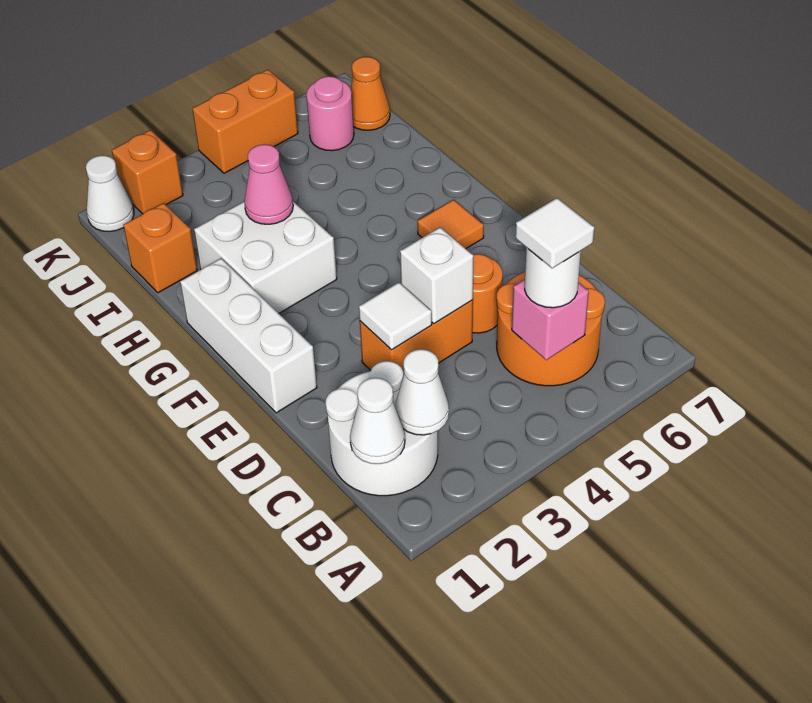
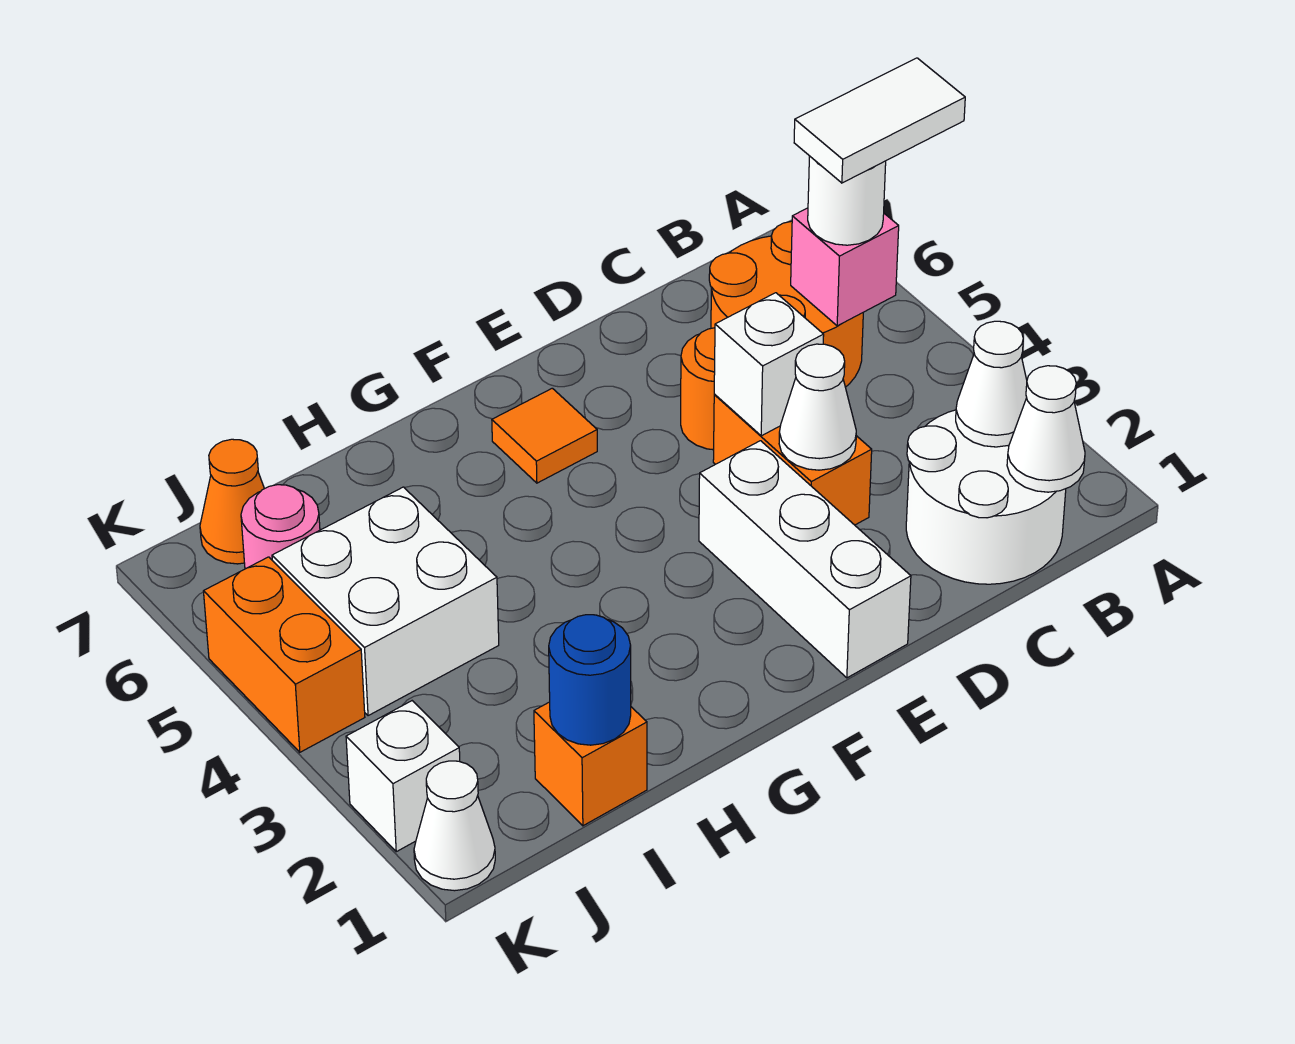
white tile B5 level 4 -> white tile A5:B5 level 4
white tile D3 level 2 -> white cone D3 level 2
white brick E1:G1 level 1 -> white brick E1:E3 level 1
white brick G2:H3 level 1 -> white brick I4:J5 level 1
pink cone H3 level 2 -> none
none -> blue round brick I1 level 2
orange brick K2 level 1 -> white brick K2 level 1

